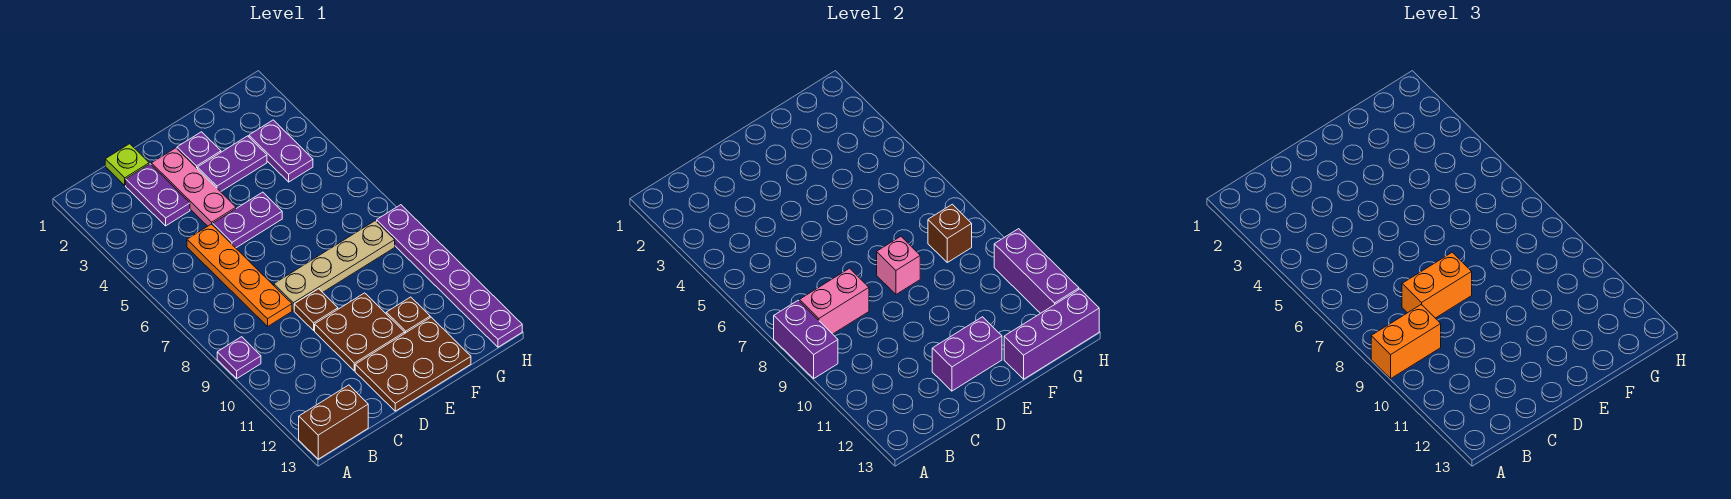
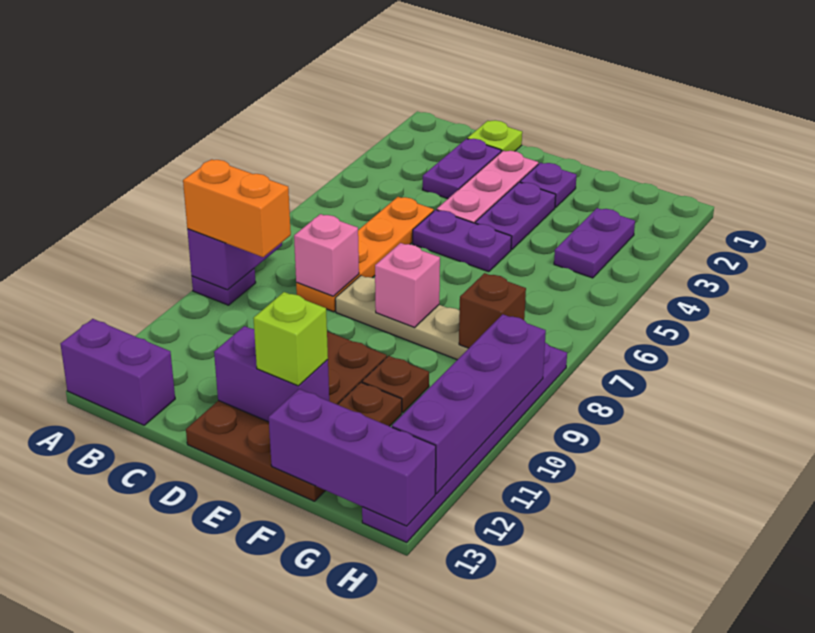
brown brick A13:B13 level 1 -> purple brick A13:B13 level 1
pink brick B8:C8 level 2 -> pink brick C8 level 2
orange brick C8:D8 level 3 -> none
brown plate D9 level 1 -> brown plate F10 level 1
purple plate E3:F3 level 1 -> purple plate E3:E4 level 1
none -> lime brick E12 level 3
purple brick H10:H12 level 2 -> purple brick H9:H12 level 2

